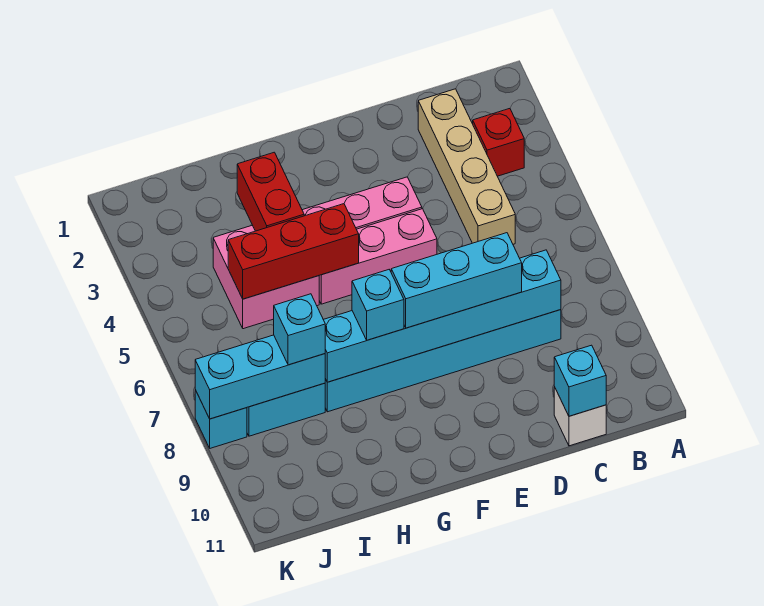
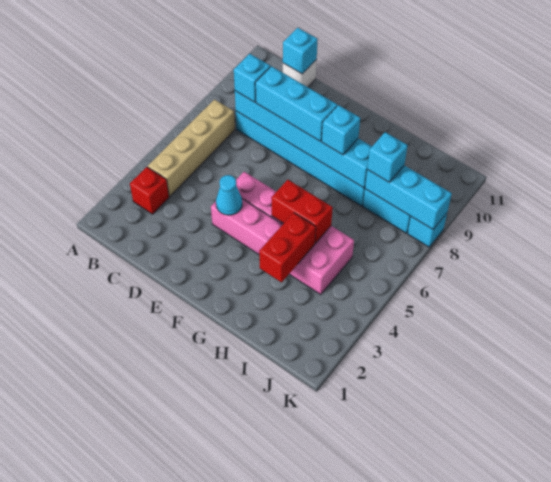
tan brick C2:C5 level 1 -> tan brick B4:B7 level 1
none -> cyan brick C8 level 3
none -> cyan cone E4 level 2
red brick G5:I5 level 2 -> red brick G5:H5 level 2

